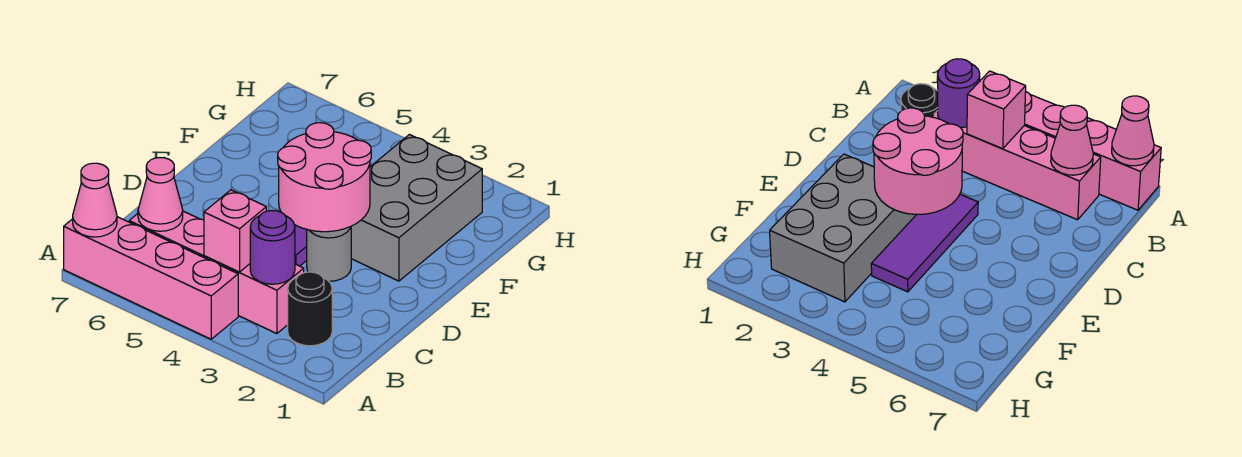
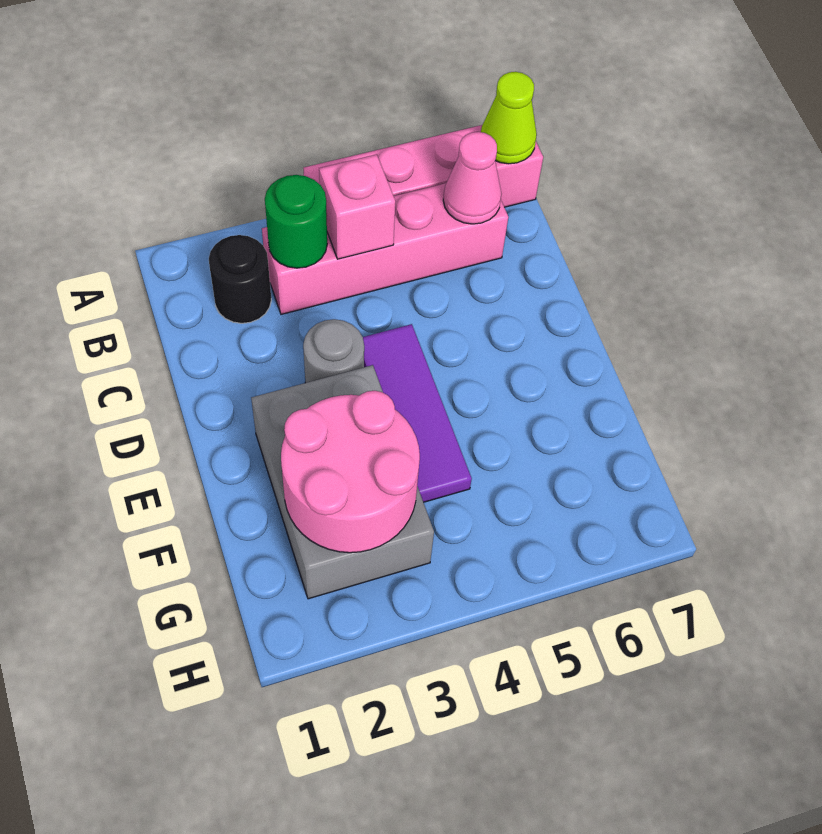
pink cone A7 level 2 -> lime cone A7 level 2
purple round brick B3 level 2 -> green round brick B3 level 2
pink round brick D3:E4 level 2 -> pink round brick F2:G3 level 2

